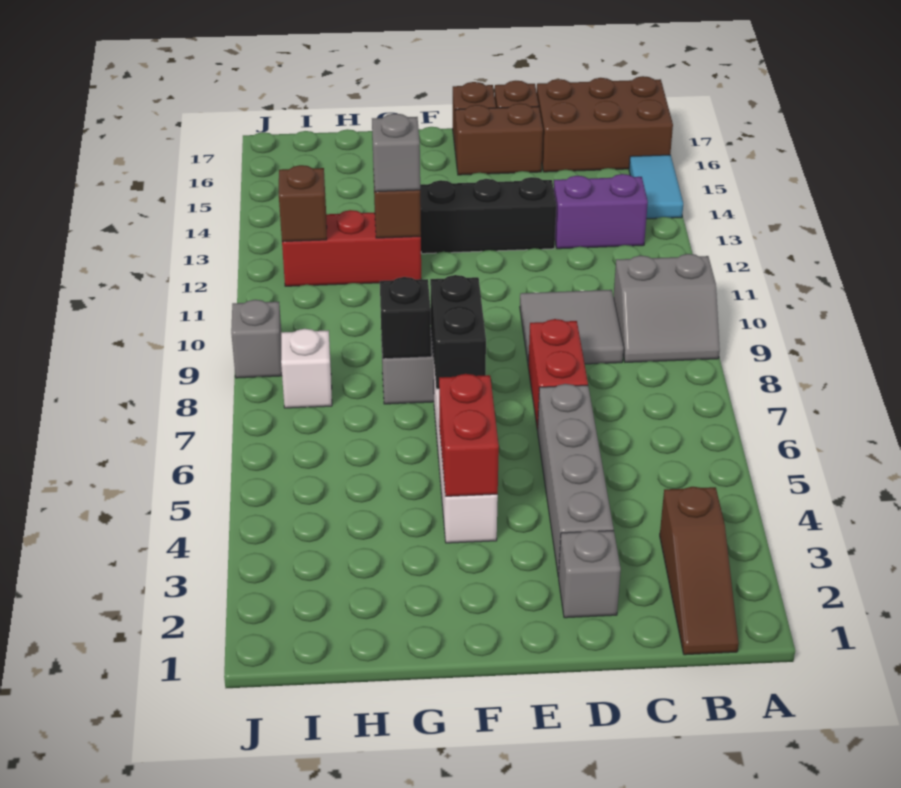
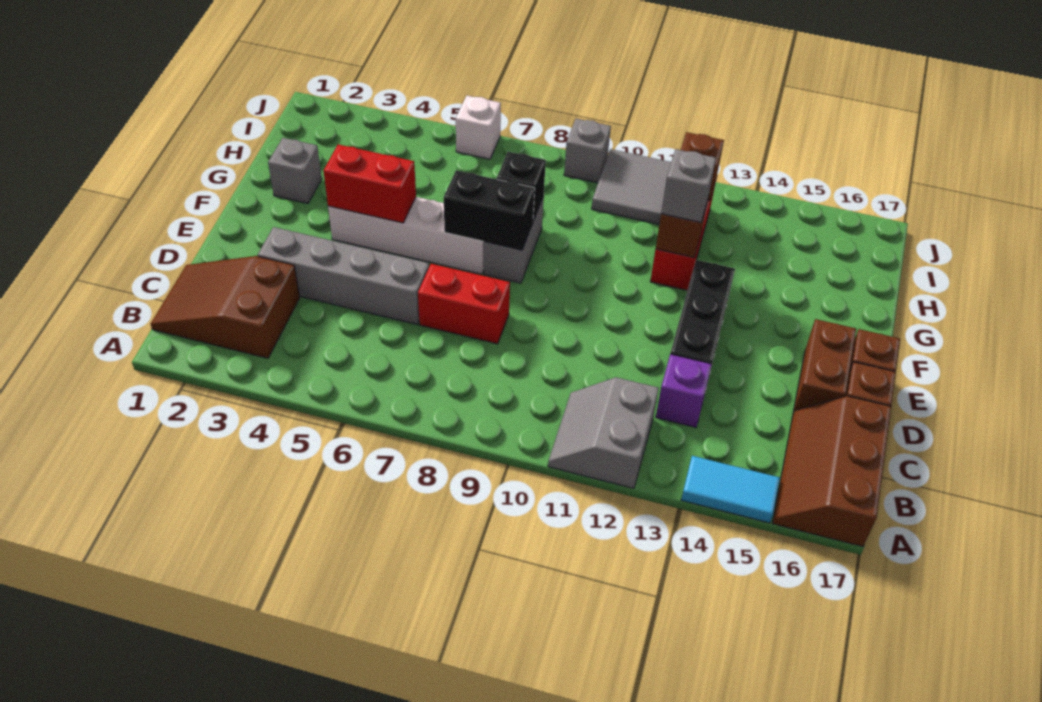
grey slope A9:B10 level 1 top 10 -> grey slope A11:B12 level 1 top 12
brown brick A16:C17 level 1 -> brown slope A16:C17 level 1 top 17
brown slope B1:B3 level 1 top 3 -> brown slope B1:C3 level 1 top 3
purple brick B13:C13 level 1 -> purple brick C13 level 1
grey tile C9:D10 level 1 -> grey tile I10:J11 level 1
grey brick D2 level 1 -> grey brick G2 level 1
white brick I8 level 1 -> white brick J6 level 1

